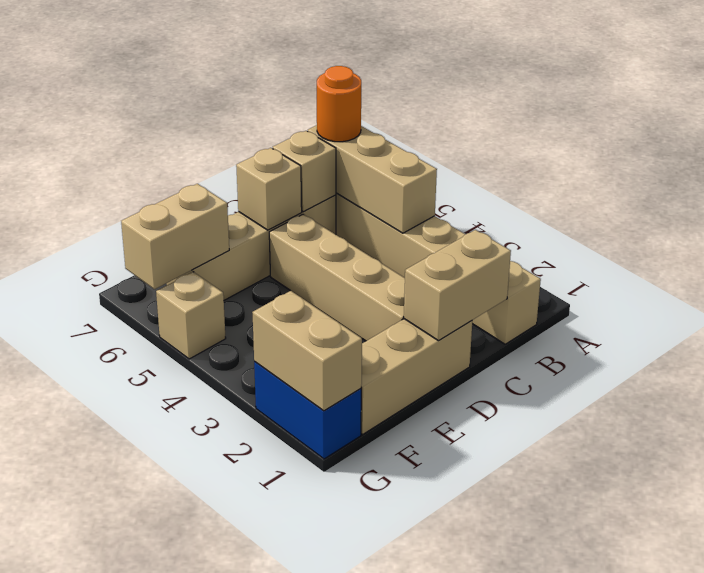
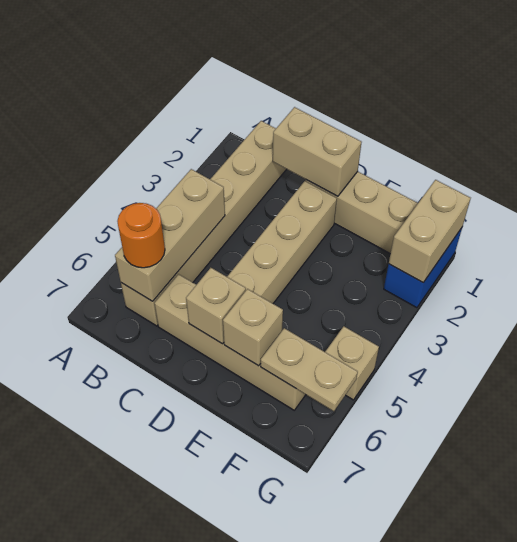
tan brick C6 level 2 -> tan brick E6 level 2
tan brick F6:G6 level 2 -> tan plate F6:G6 level 2

